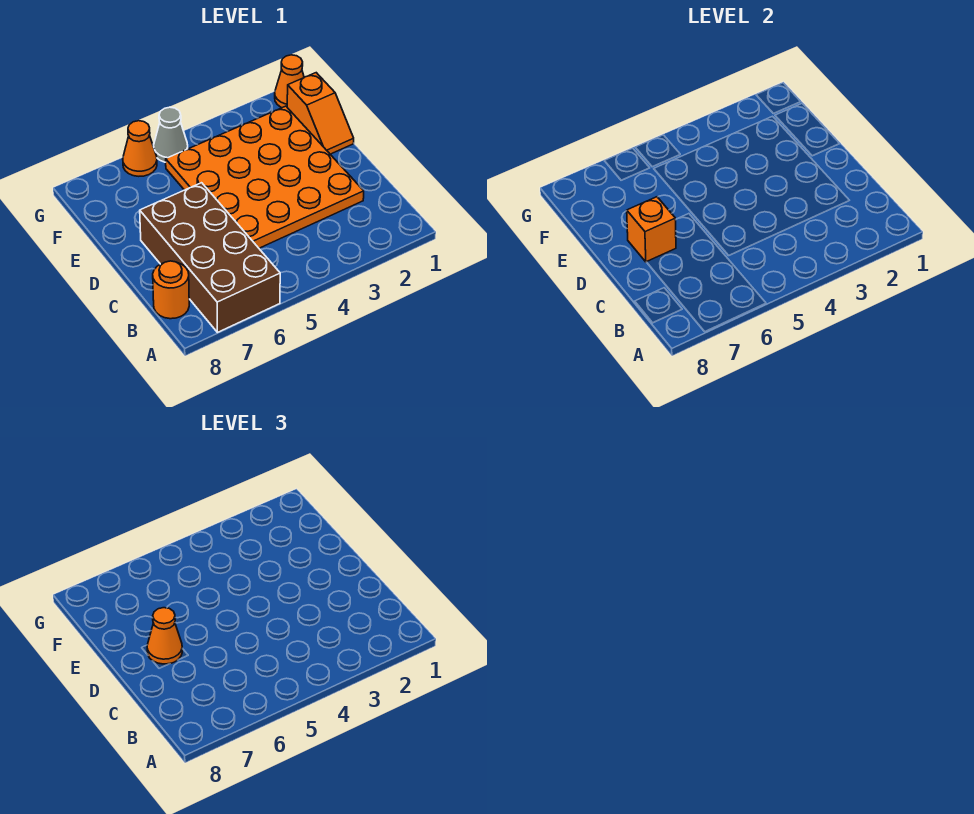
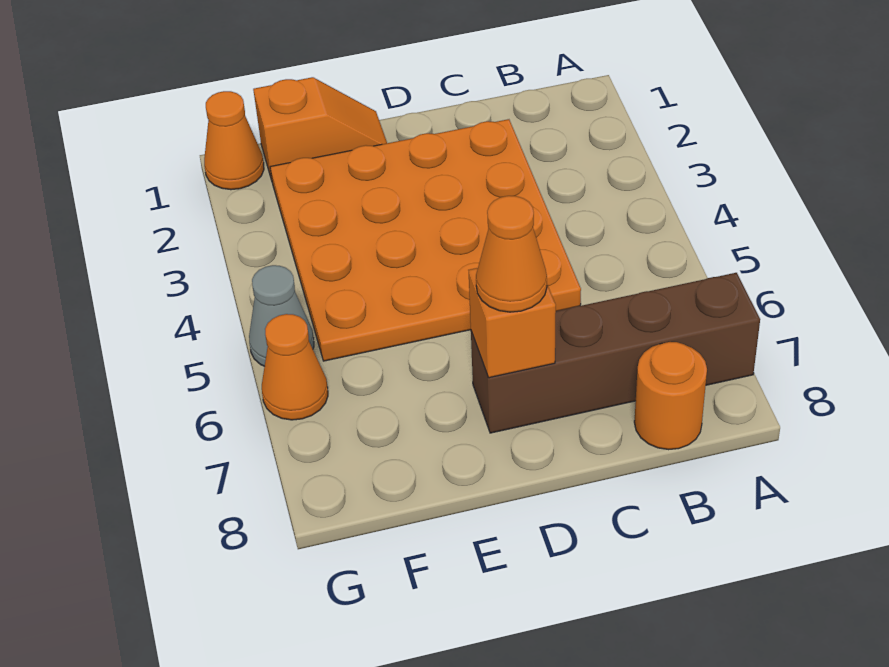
brown brick A6:D7 level 1 -> brown brick A7:D7 level 1

